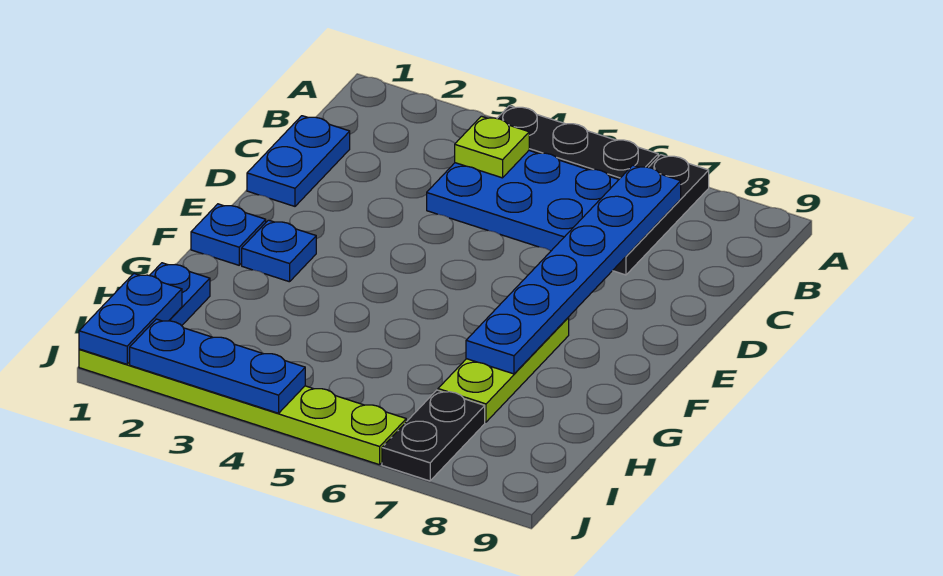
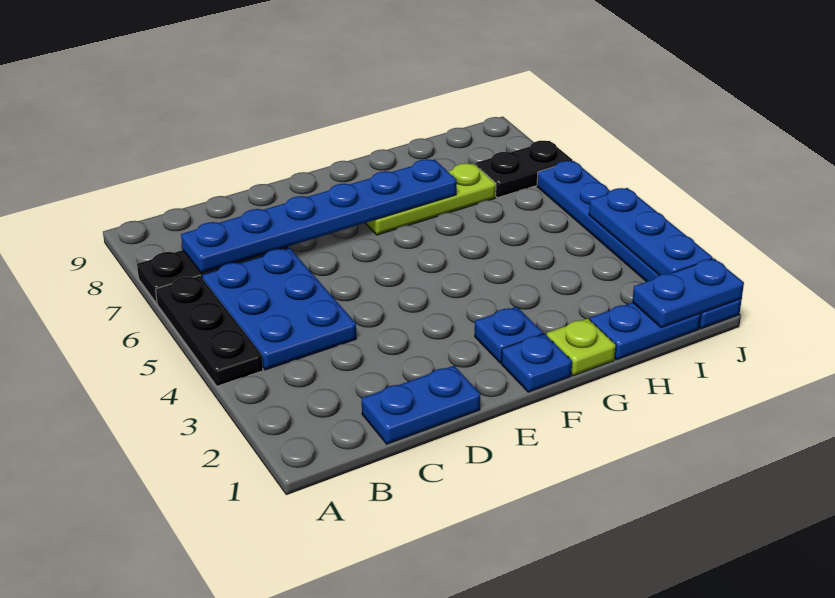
lime plate B4 level 2 -> lime plate G1 level 1
lime plate J1:J6 level 1 -> blue plate J1:J6 level 1

